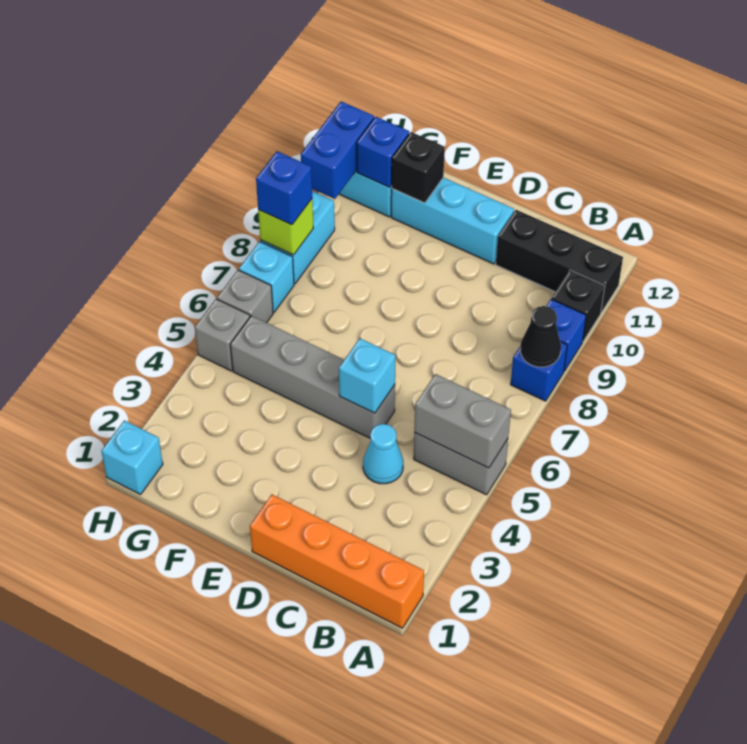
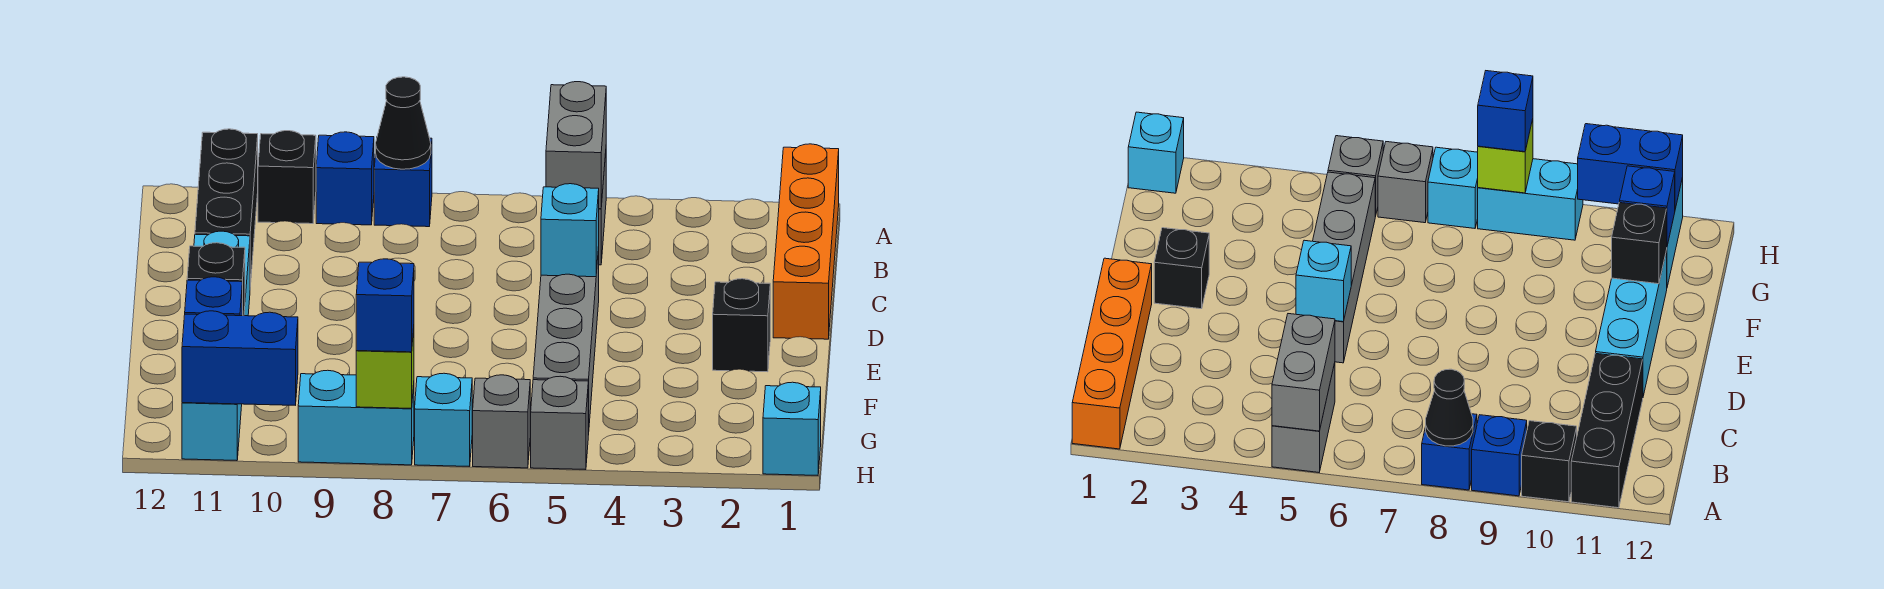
cyan cone C4 level 1 -> none
none -> black brick E2 level 1

